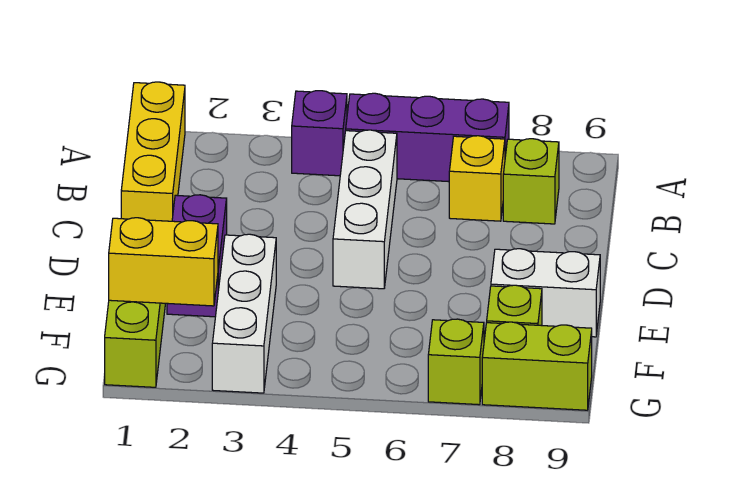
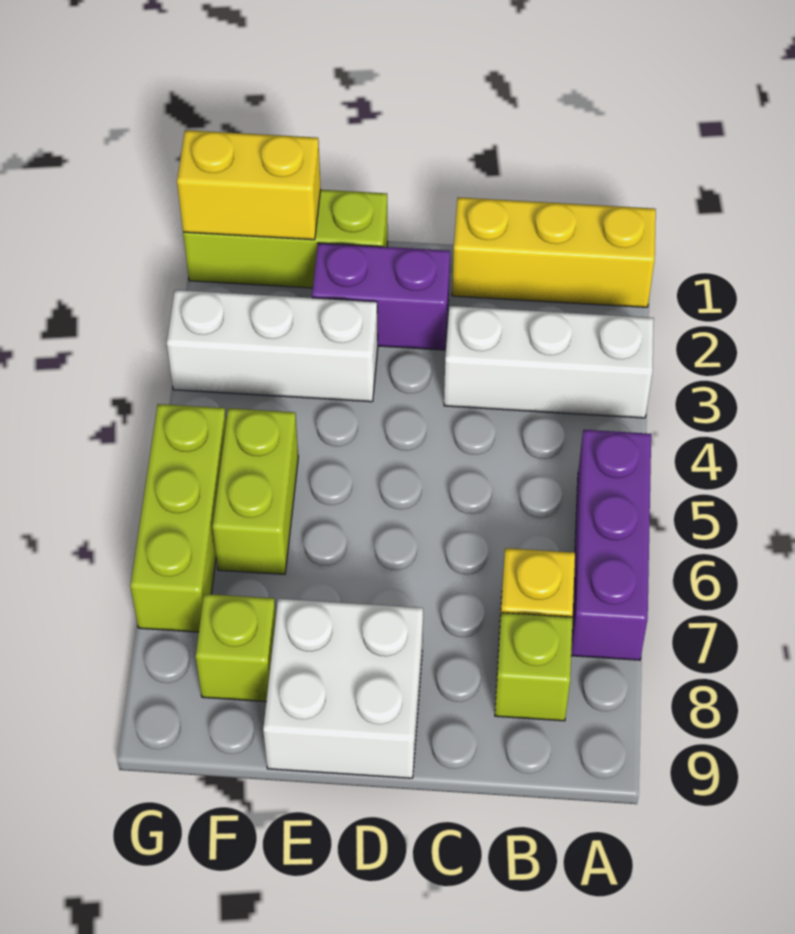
purple brick A4 level 1 -> none
white brick B5:D5 level 1 -> white brick A3:C3 level 1
white brick E8:E9 level 1 -> white brick D8:E9 level 1
yellow brick F1:F2 level 2 -> yellow brick F1:G1 level 2
lime brick G7 level 1 -> lime brick G5:G7 level 1
lime brick G8:G9 level 1 -> lime brick F5:F6 level 1

